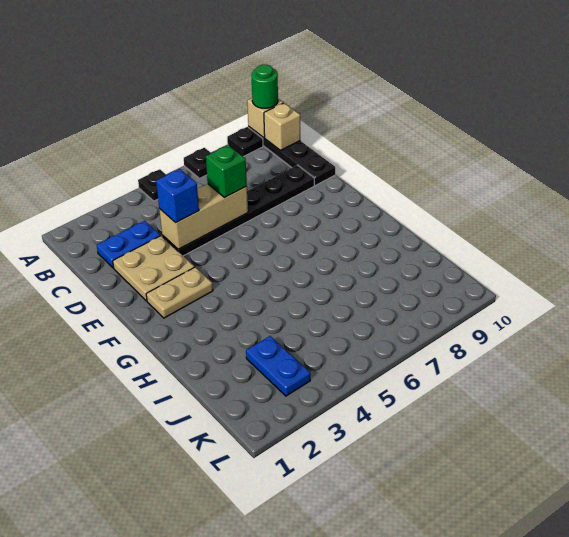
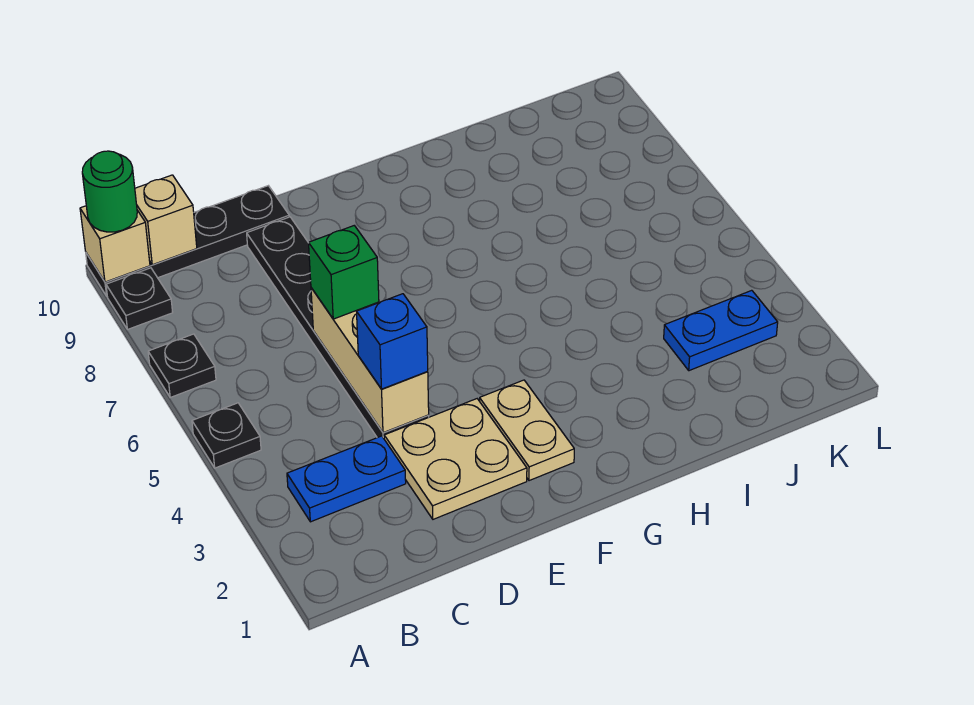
blue plate C2:C3 level 1 -> blue plate B3:C3 level 1

